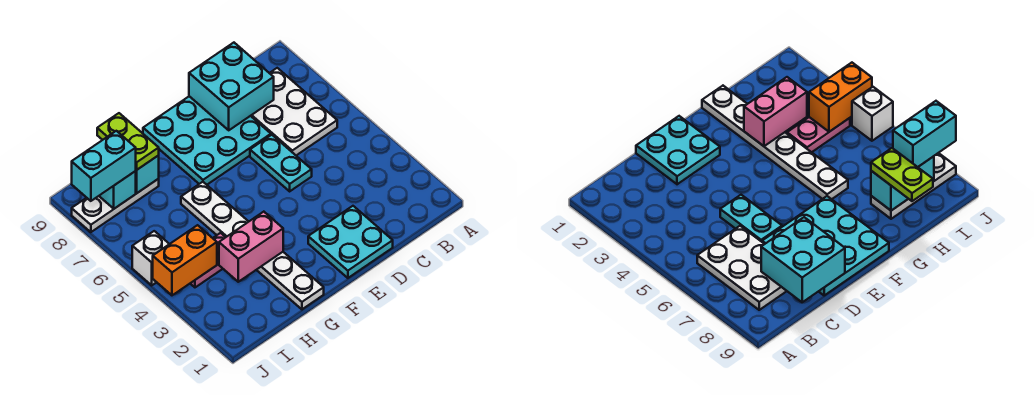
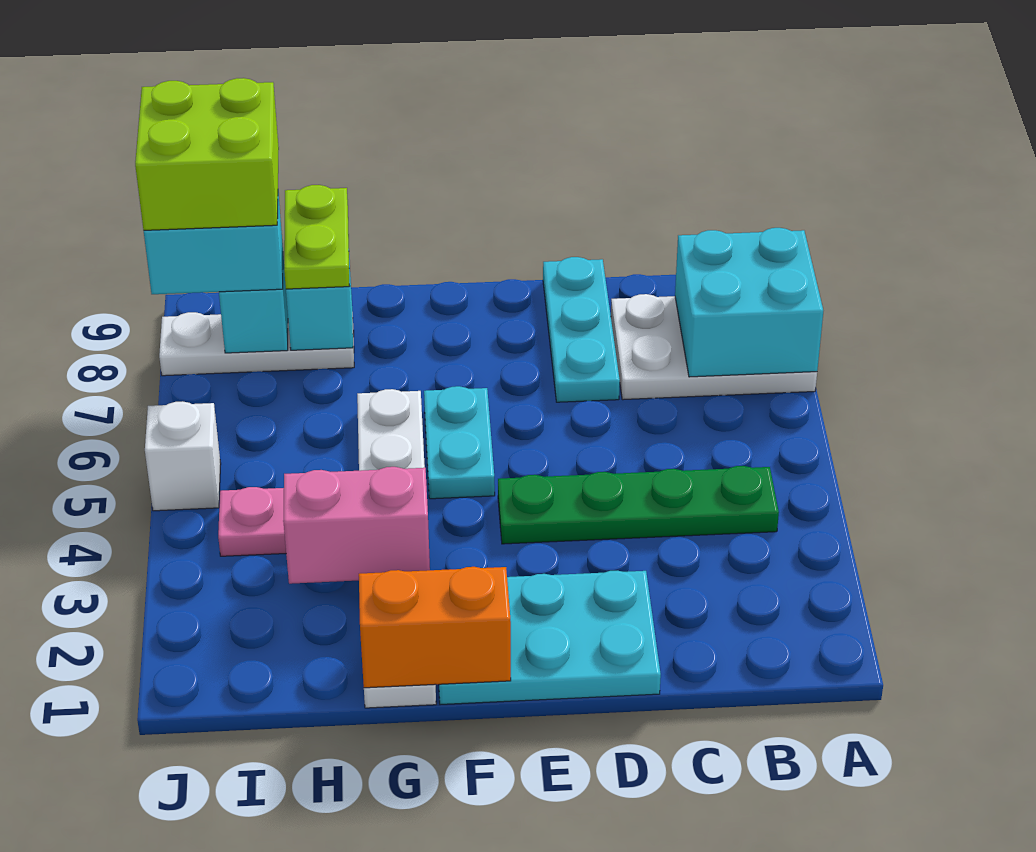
none -> green plate B4:E4 level 1
white plate B6:C8 level 1 -> white plate A7:C8 level 1
cyan brick C8:D9 level 2 -> cyan brick A7:B8 level 2
cyan plate D1:E2 level 1 -> cyan plate D1:F2 level 1
cyan plate D5:D6 level 1 -> cyan plate F5:F6 level 1
cyan plate D7:F9 level 1 -> cyan plate D7:D9 level 1
orange brick I4:J4 level 2 -> orange brick F1:G1 level 2
none -> lime brick I8:J9 level 4

